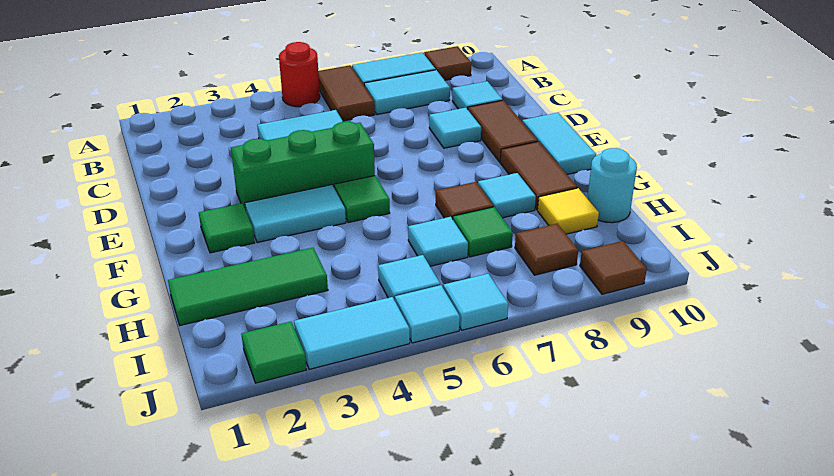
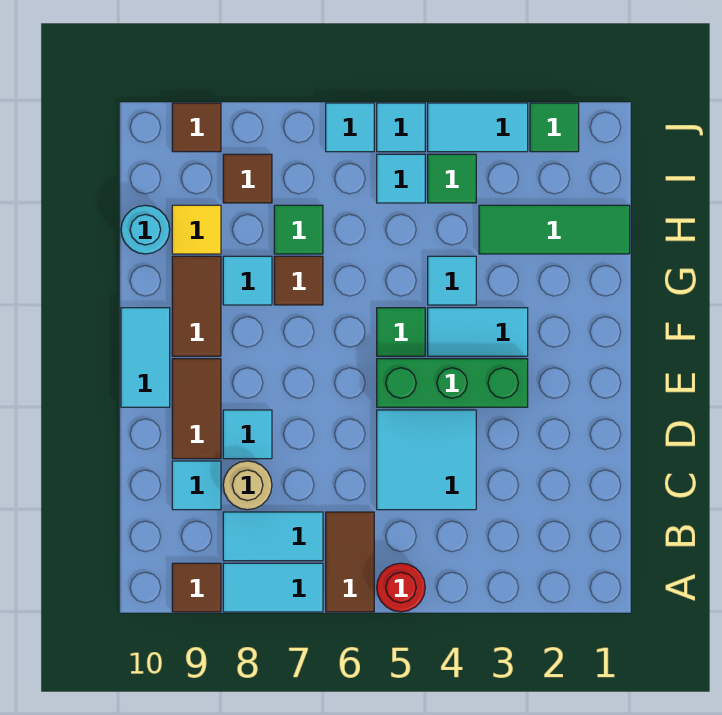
none -> tan round brick C8 level 1
green tile F2 level 1 -> green tile I4 level 1
cyan tile H6 level 1 -> cyan tile G4 level 1

